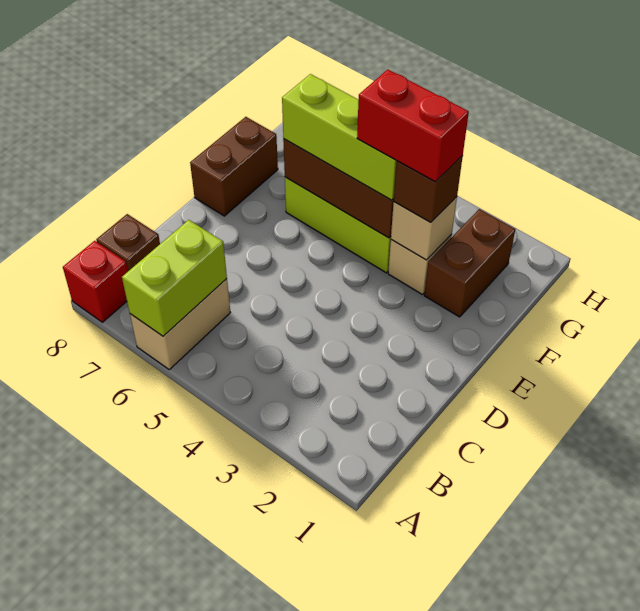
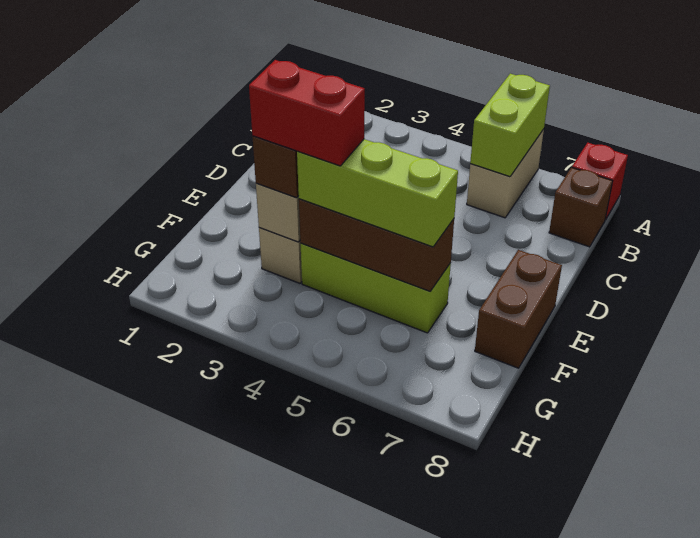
brown brick F2:G2 level 1 -> none

